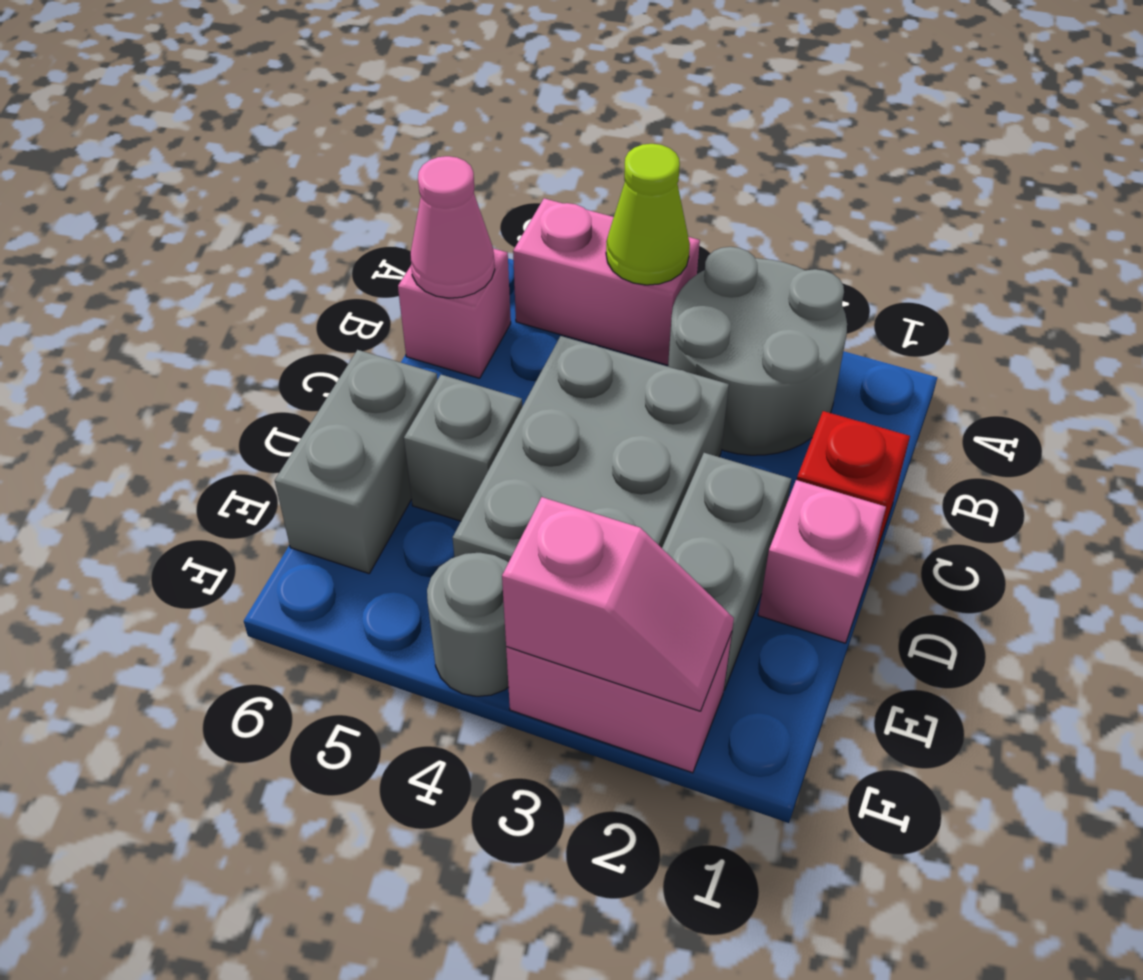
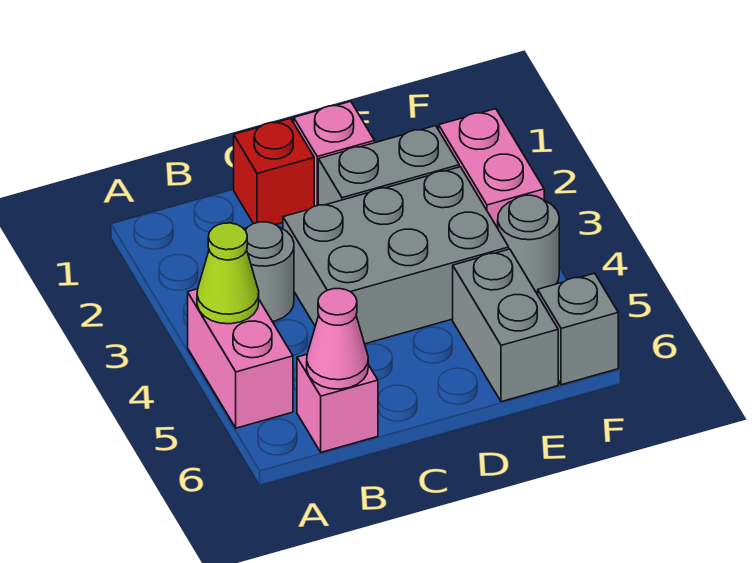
grey round brick A2:B3 level 1 -> grey round brick B3 level 1
grey brick D5 level 1 -> grey brick F6 level 1
grey brick D6:E6 level 1 -> grey brick E5:E6 level 1
pink slope F2:F3 level 2 top 3 -> none

